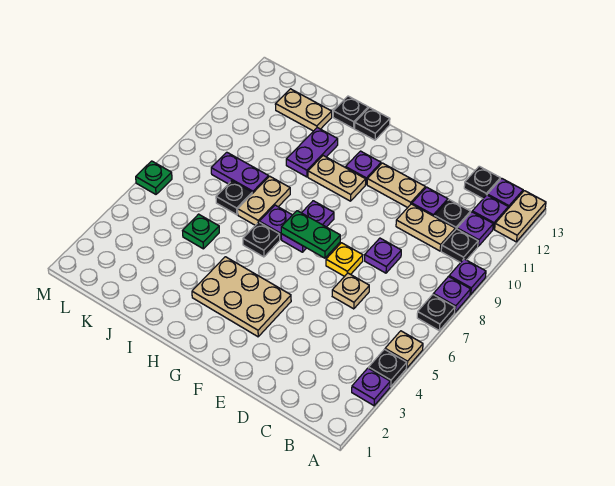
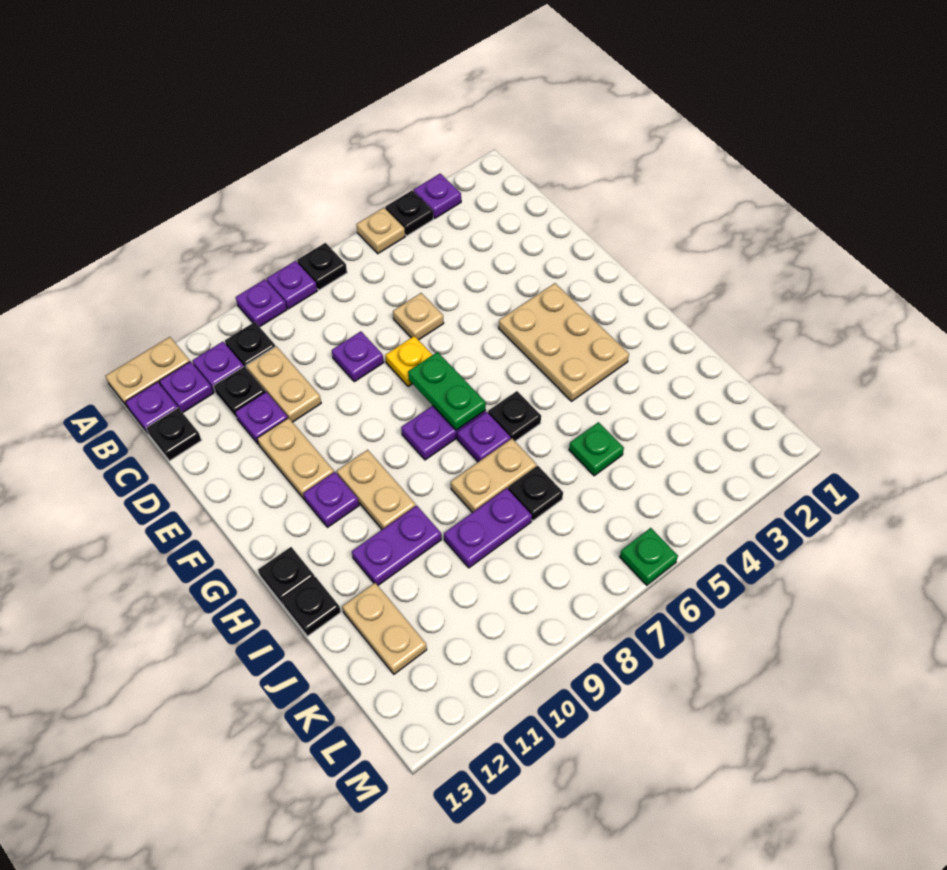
purple plate J8:K8 level 1 -> purple plate J8:J9 level 1

